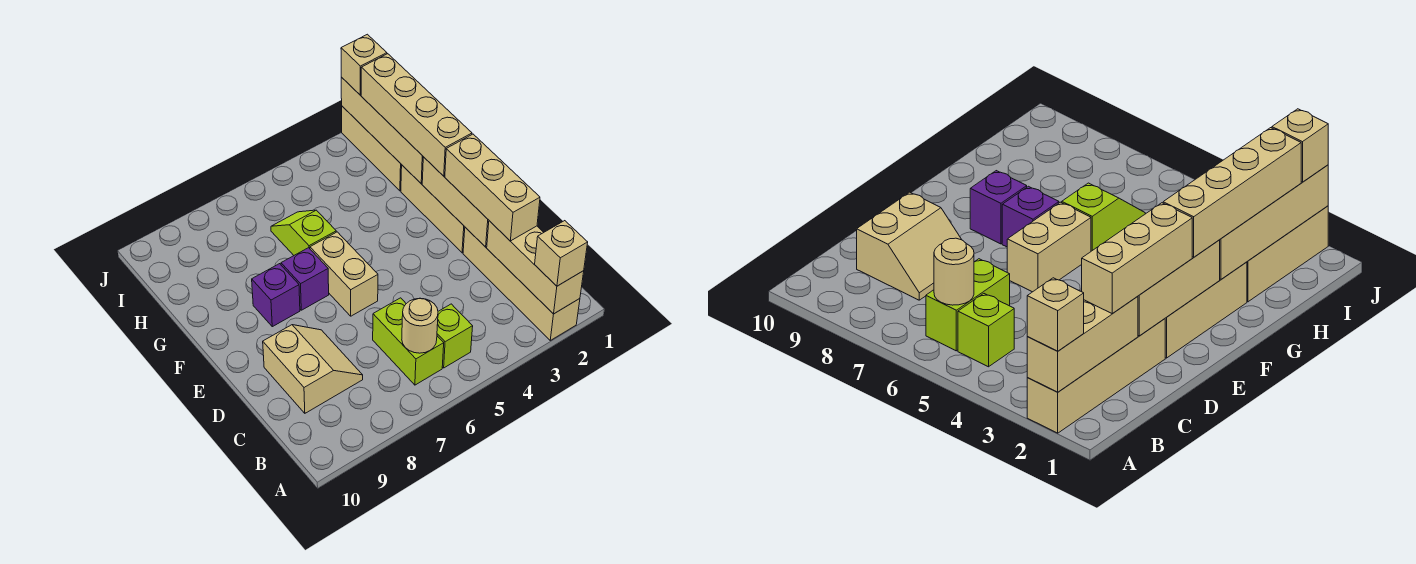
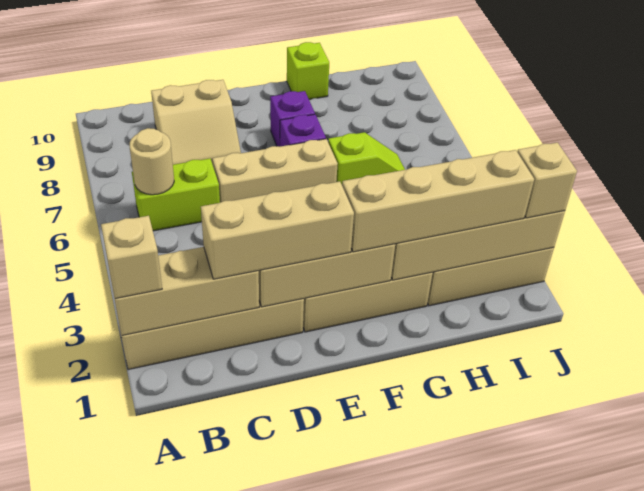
lime brick B5 level 1 -> lime brick G10 level 1
tan brick E6:F6 level 1 -> tan brick D6:F6 level 1

